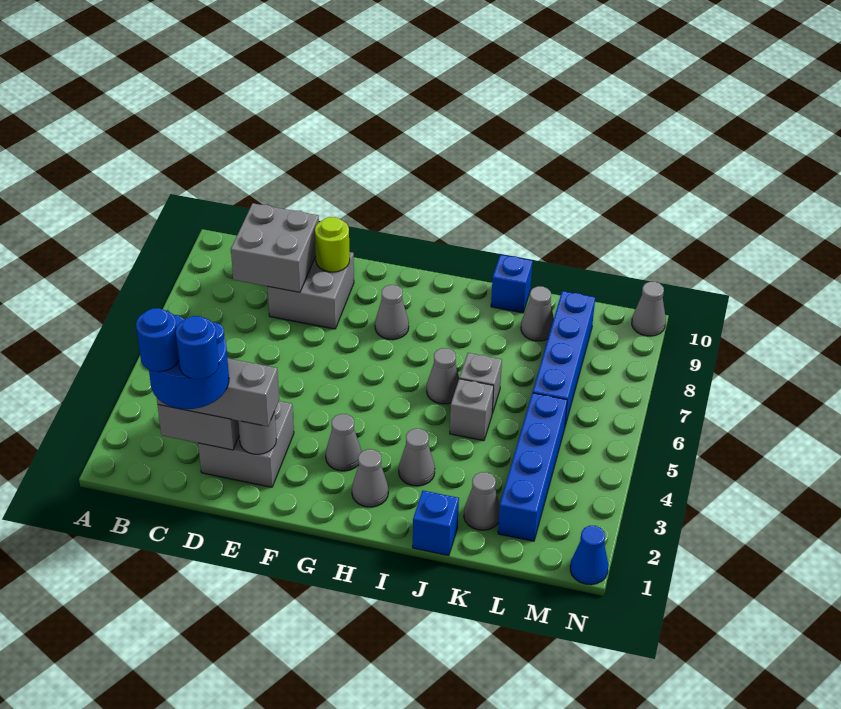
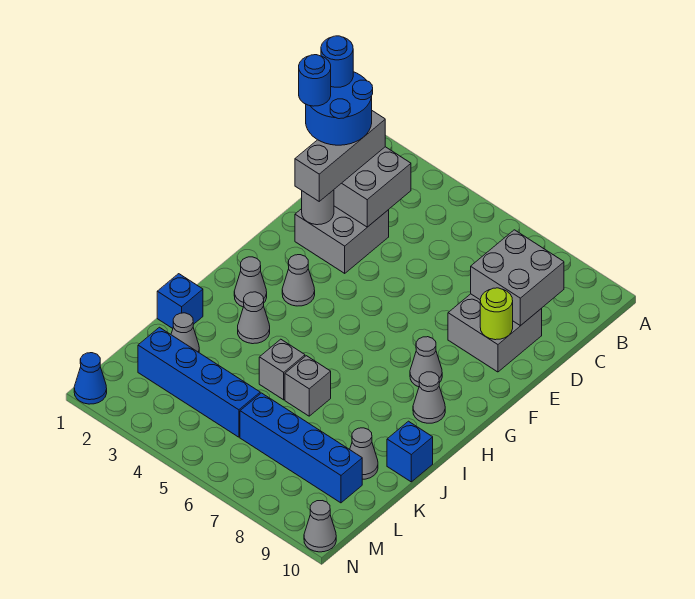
grey cone I6 level 1 -> grey cone H9 level 1

